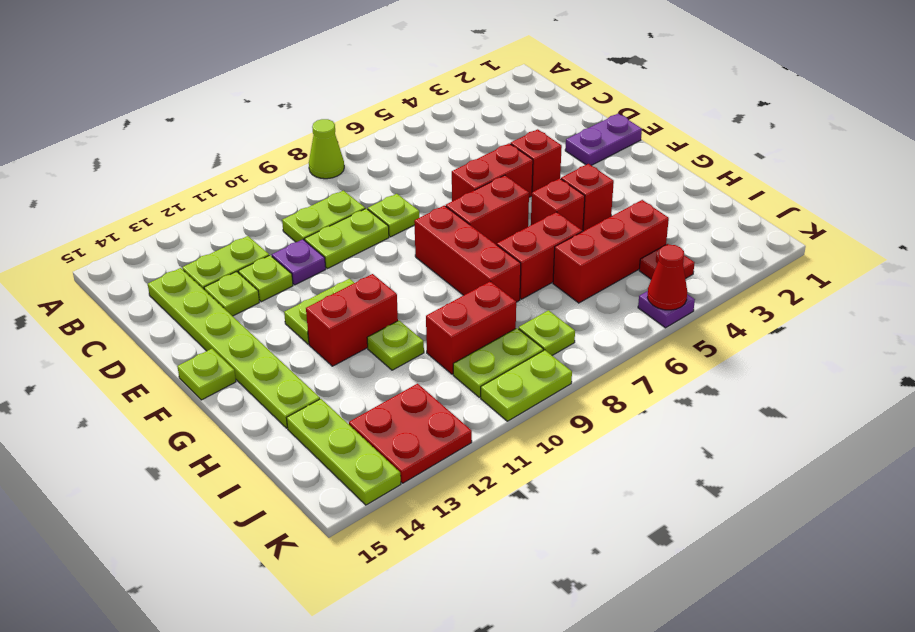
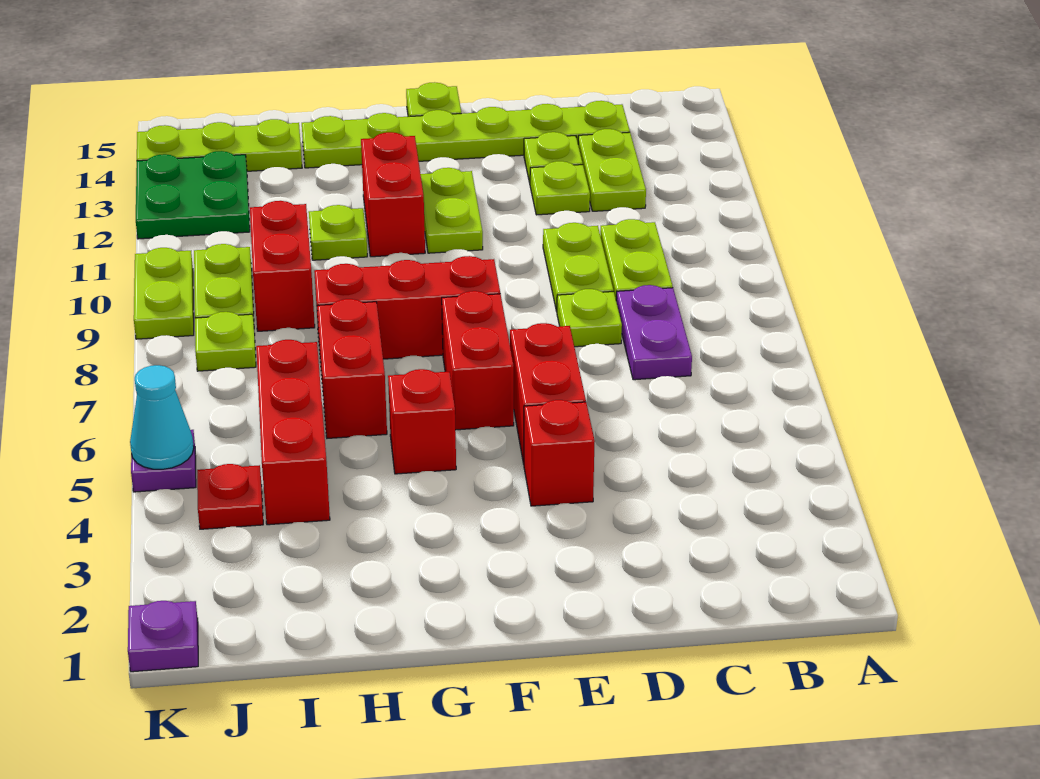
lime cone A8 level 1 -> none
purple plate D11 level 1 -> purple plate K1 level 1
purple plate E1:E2 level 1 -> purple plate C7:C8 level 1
red brick G4 level 1 -> none
red plate J12:K13 level 1 -> green plate J12:K13 level 1
red cone K5 level 2 -> cyan cone K5 level 2

